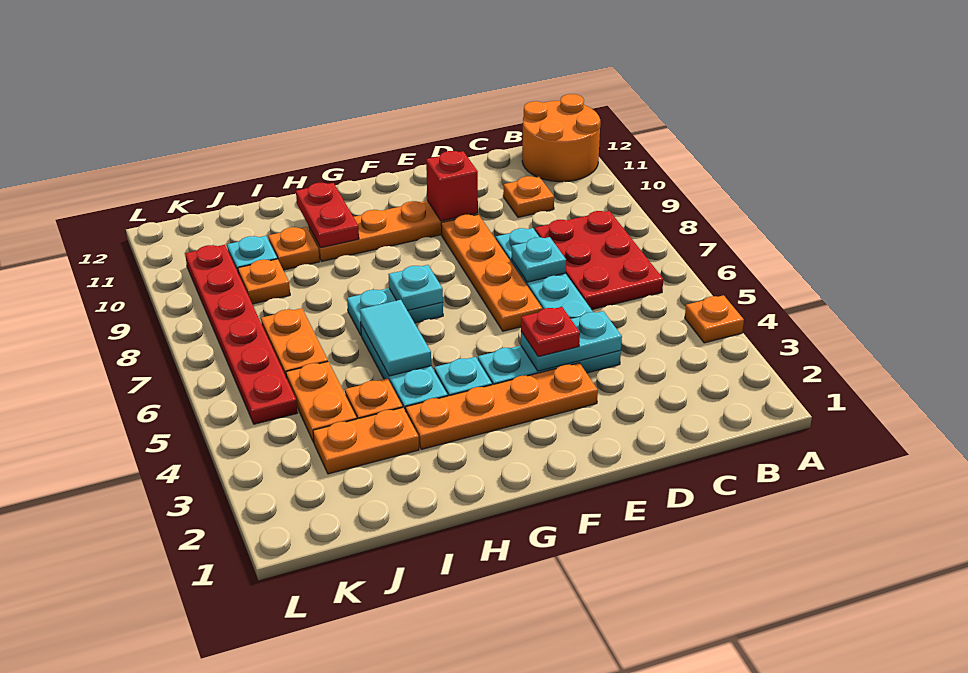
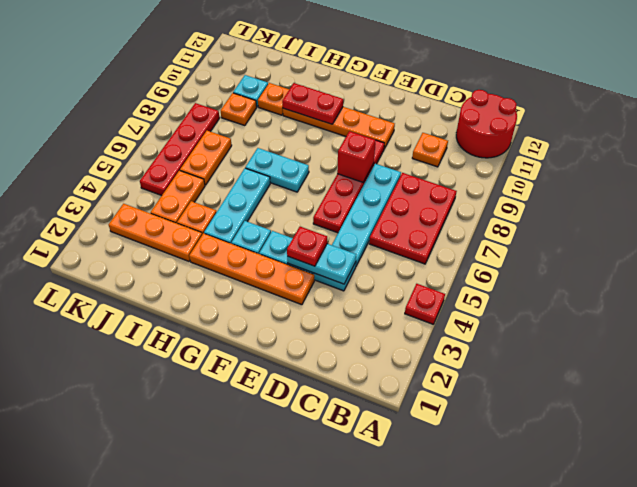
orange plate A4 level 1 -> red plate A4 level 1
orange round brick A11:B12 level 1 -> red round brick A11:B12 level 1
cyan plate D7 level 2 -> none
orange plate E6:E9 level 1 -> red plate E6:E9 level 1
red brick E10 level 2 -> red brick E8 level 2
cyan plate G7 level 2 -> none
cyan tile H5:H6 level 2 -> none
red plate H10:H11 level 2 -> red plate G10:H10 level 2
orange plate I3:J3 level 1 -> orange plate I3:K3 level 1
red plate K5:K10 level 1 -> red plate K5:K8 level 1

